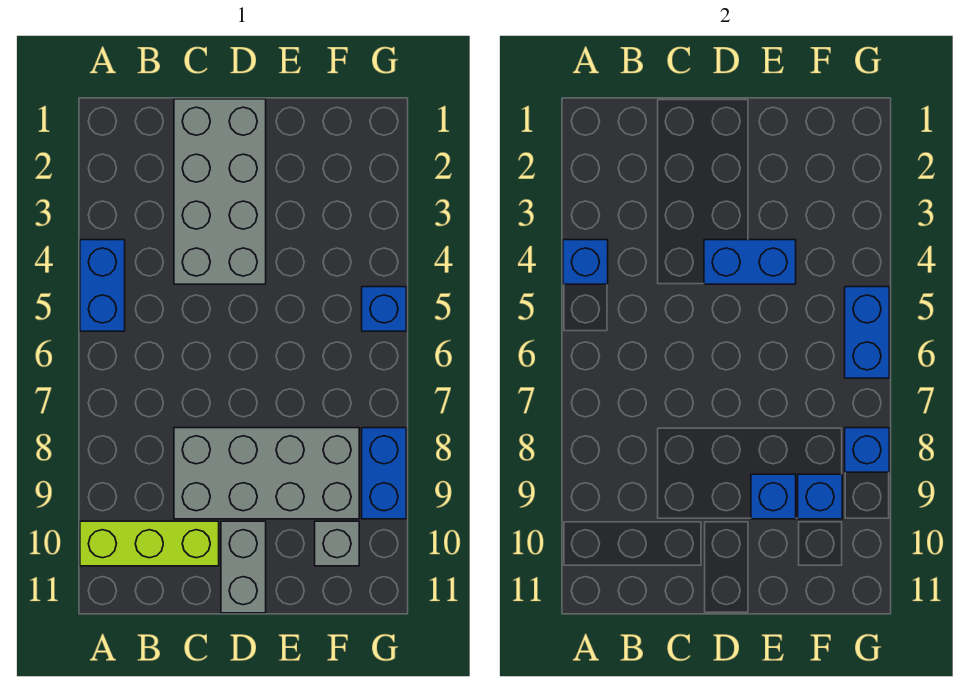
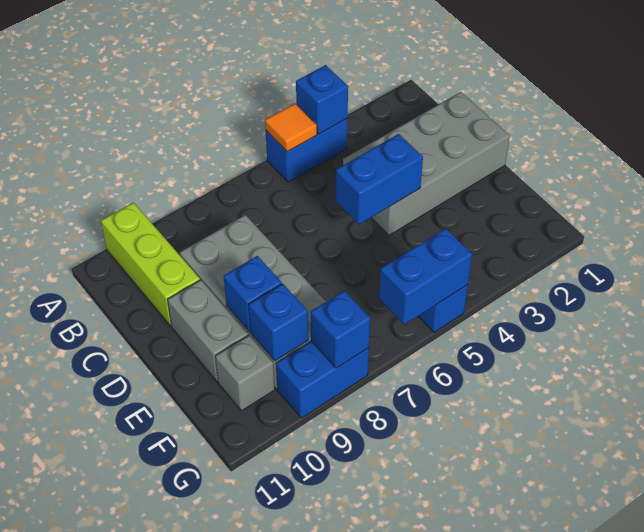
none -> orange tile A5 level 2
blue brick D4:E4 level 2 -> blue brick D4:D5 level 2
grey brick D10:D11 level 1 -> grey brick D10:E10 level 1

